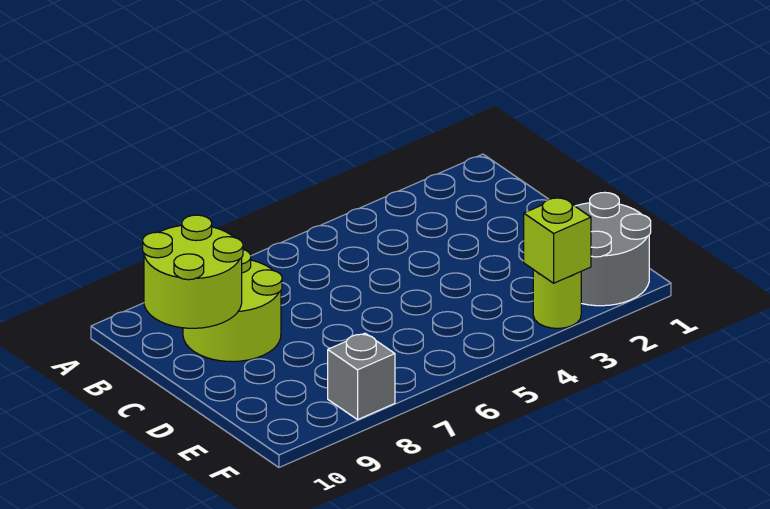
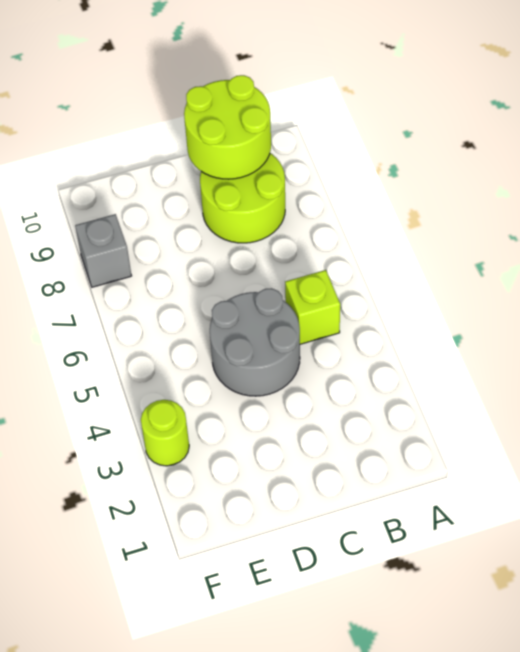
grey round brick E1:F2 level 1 -> grey round brick C4:D5 level 1
lime brick F3 level 2 -> lime brick B5 level 1

